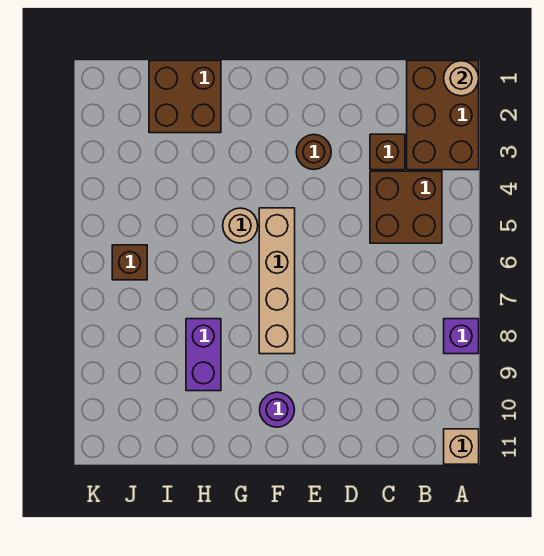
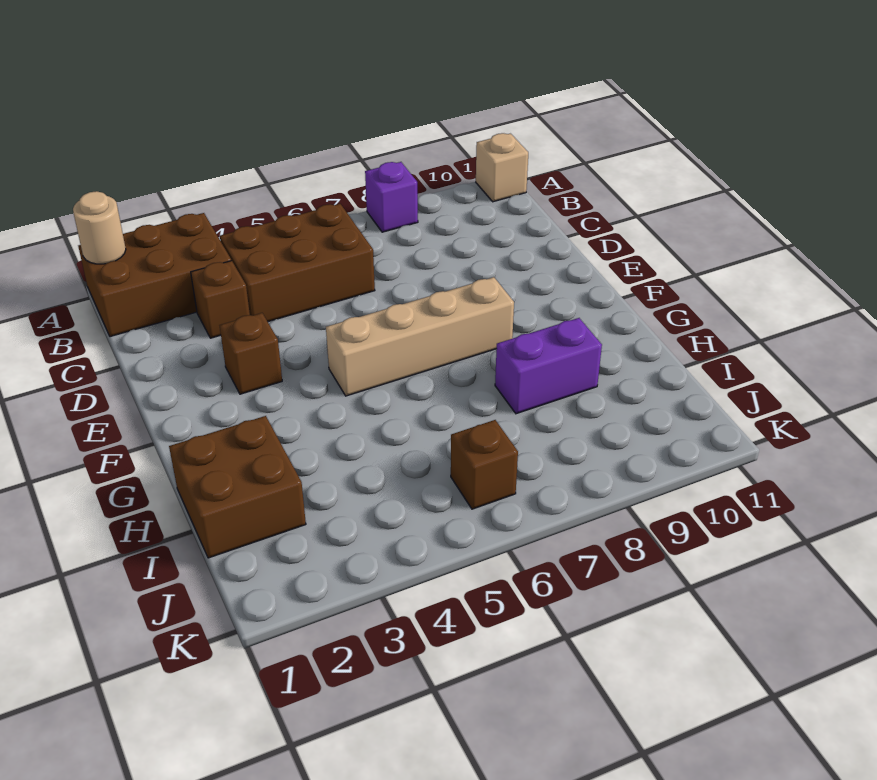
brown brick B4:C5 level 1 -> brown brick B4:C6 level 1
brown round brick E3 level 1 -> brown brick E3 level 1
purple round brick F10 level 1 -> none
tan round brick G5 level 1 -> none

